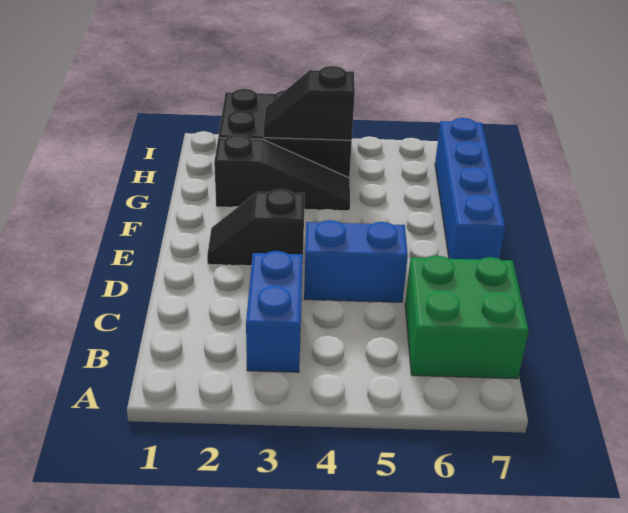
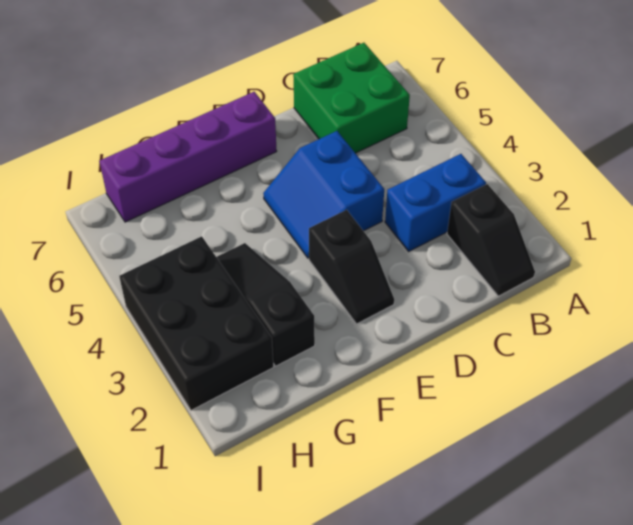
blue brick E7:H7 level 1 -> purple brick E7:H7 level 1
black slope H3:H4 level 2 top 4 -> black slope B1:B2 level 1 top 2

